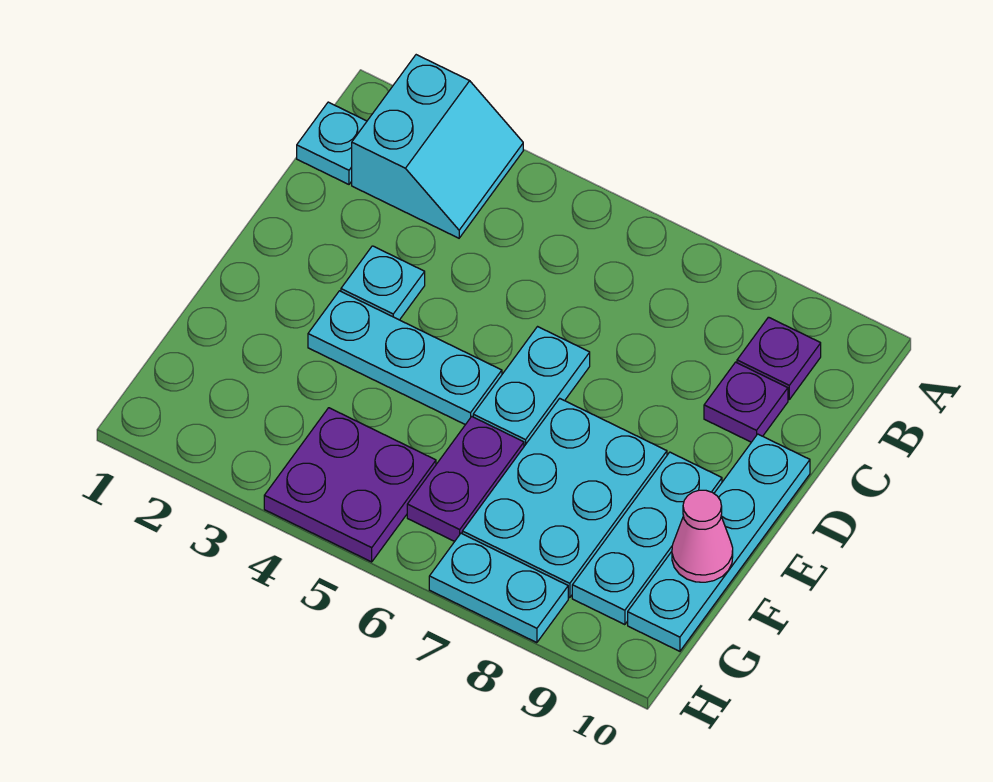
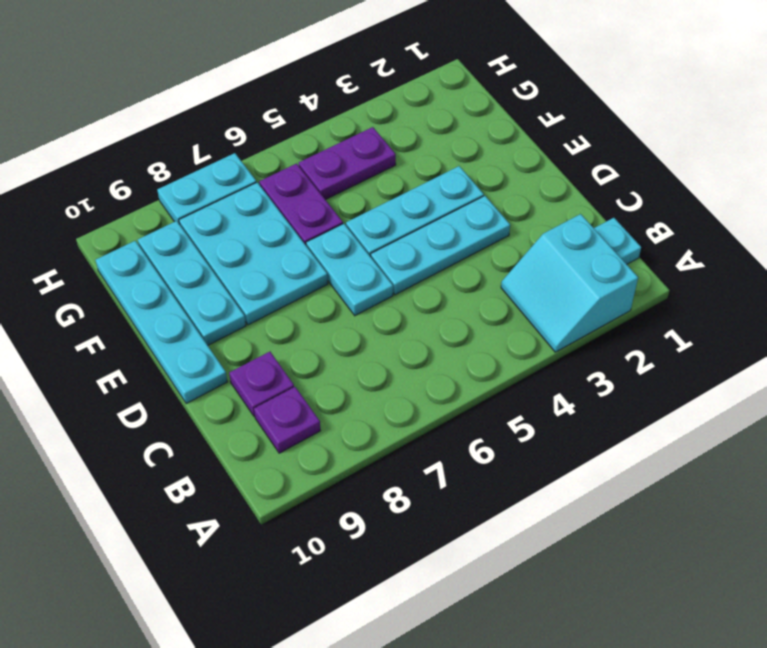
cyan plate D3 level 1 -> cyan plate D3:D5 level 1
pink cone F10 level 2 -> none
purple plate G4:H5 level 1 -> purple plate G4:G5 level 1

